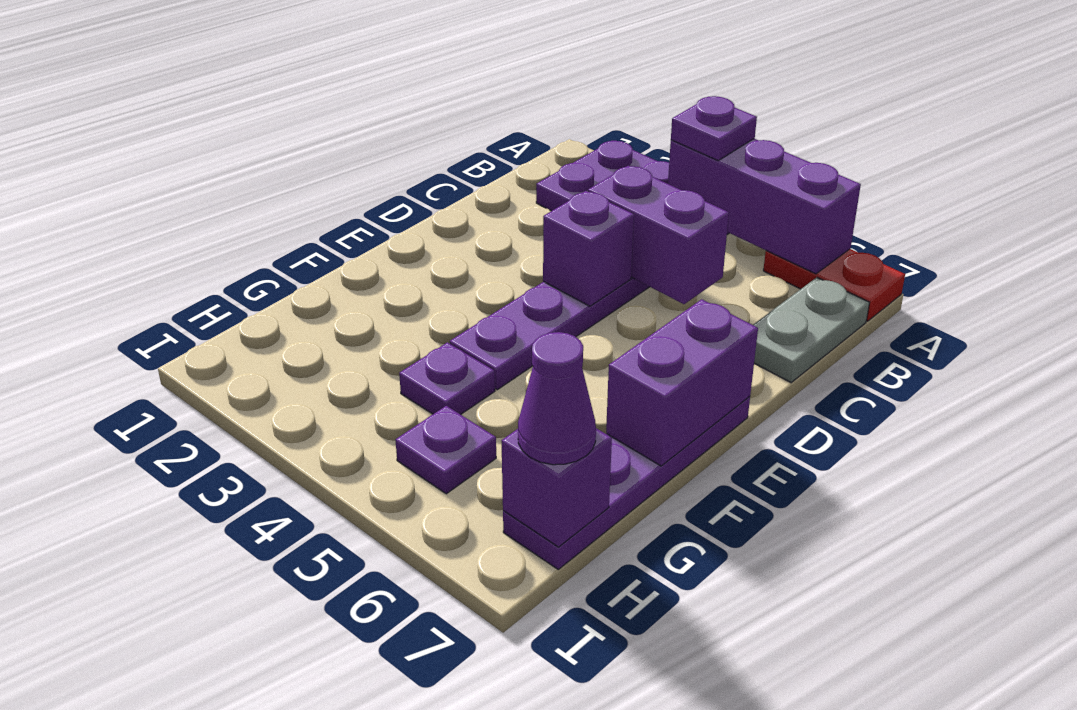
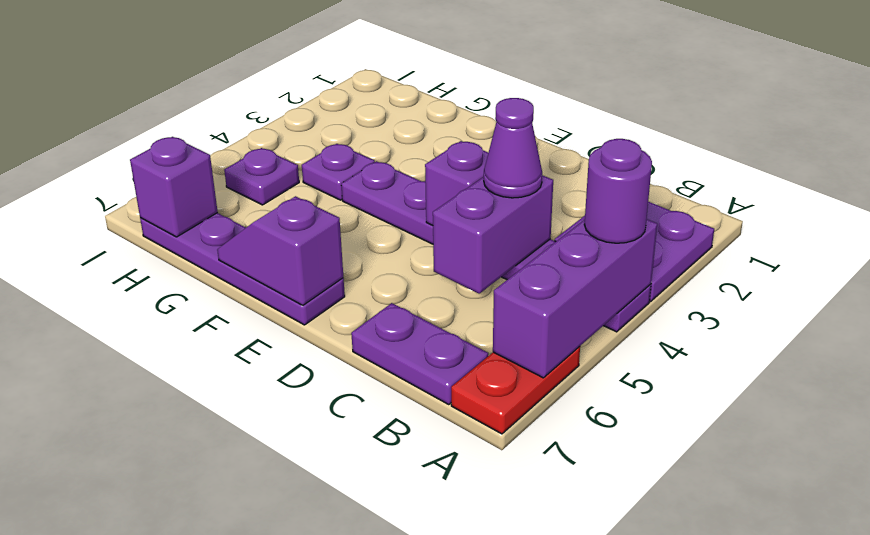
purple plate A4 level 3 -> purple round brick A4 level 3
grey plate B7:C7 level 1 -> purple plate B7:C7 level 1
purple brick E7:F7 level 2 -> purple slope E7:F7 level 2 top E
purple cone H7 level 3 -> purple cone C4 level 3

